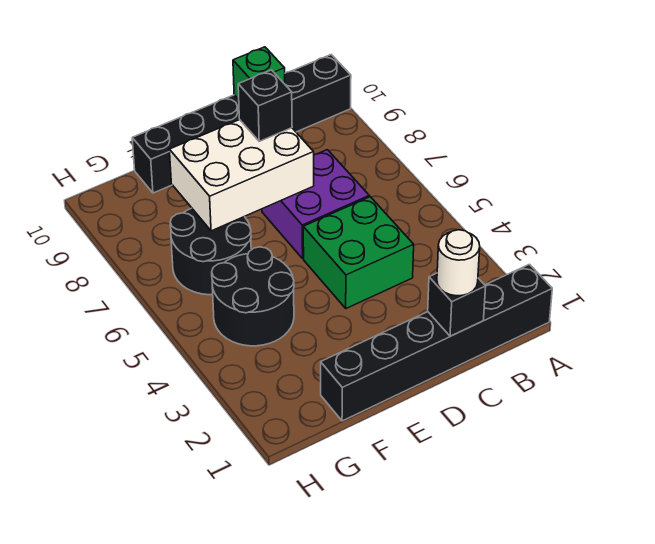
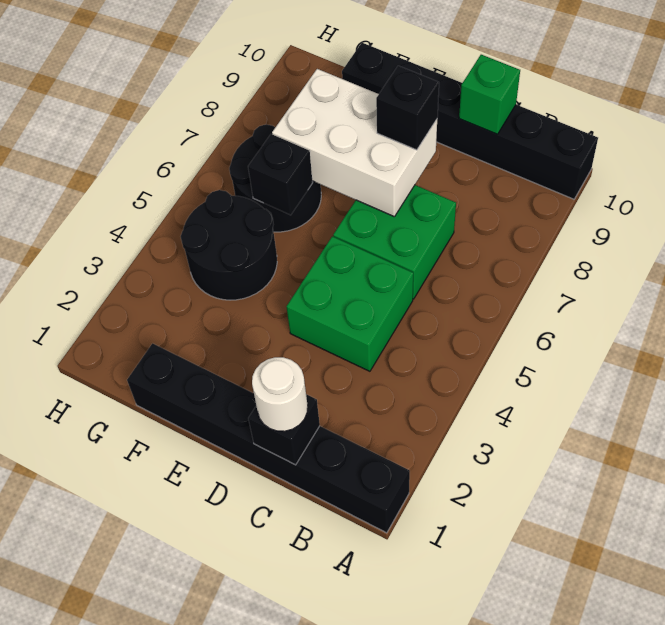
purple brick C6:D7 level 1 -> green brick C6:D7 level 1
none -> black brick F6 level 2

